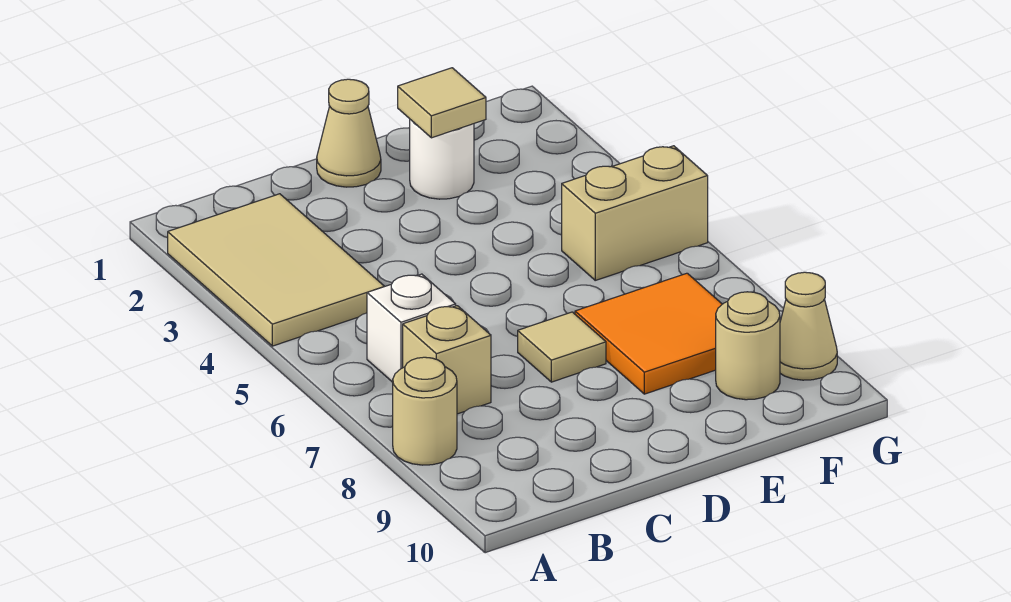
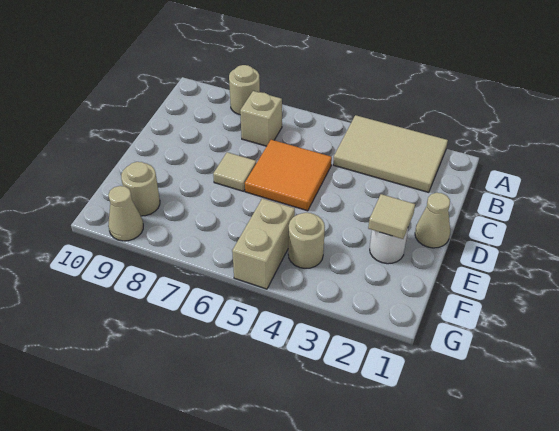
white brick B6 level 1 -> none
orange tile E7:F8 level 1 -> orange tile C5:D6 level 1
none -> tan round brick F4 level 1

